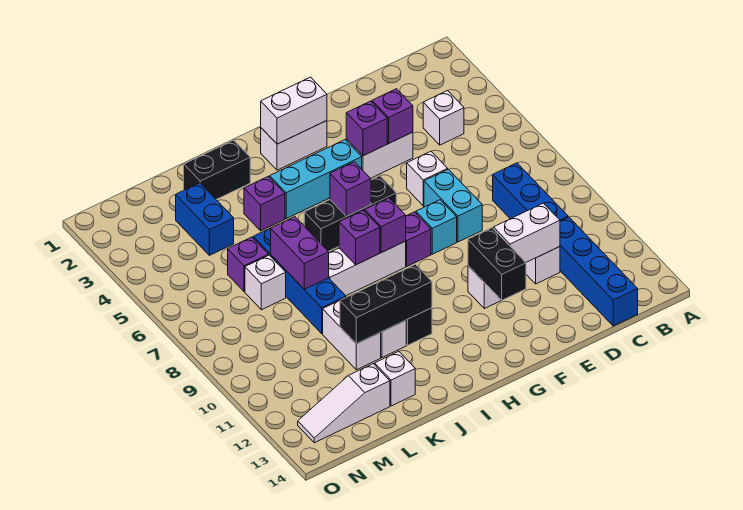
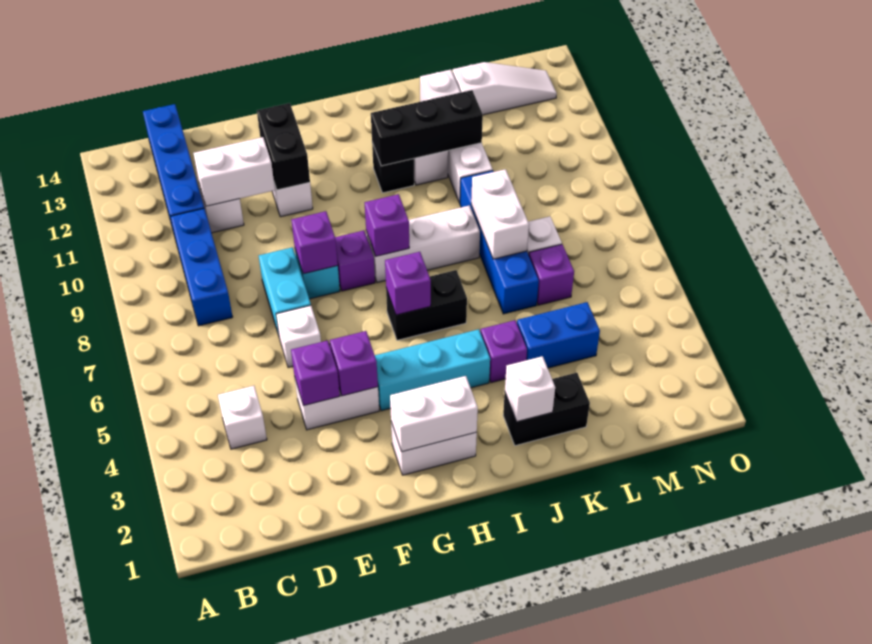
black brick G6:I6 level 1 -> black brick H6:I6 level 1
purple brick I8 level 2 -> purple brick F8 level 2
none -> white brick J2 level 2
purple brick K7:K8 level 2 -> white brick K7:K8 level 2
blue brick L3:L4 level 1 -> blue brick K4:L4 level 1

